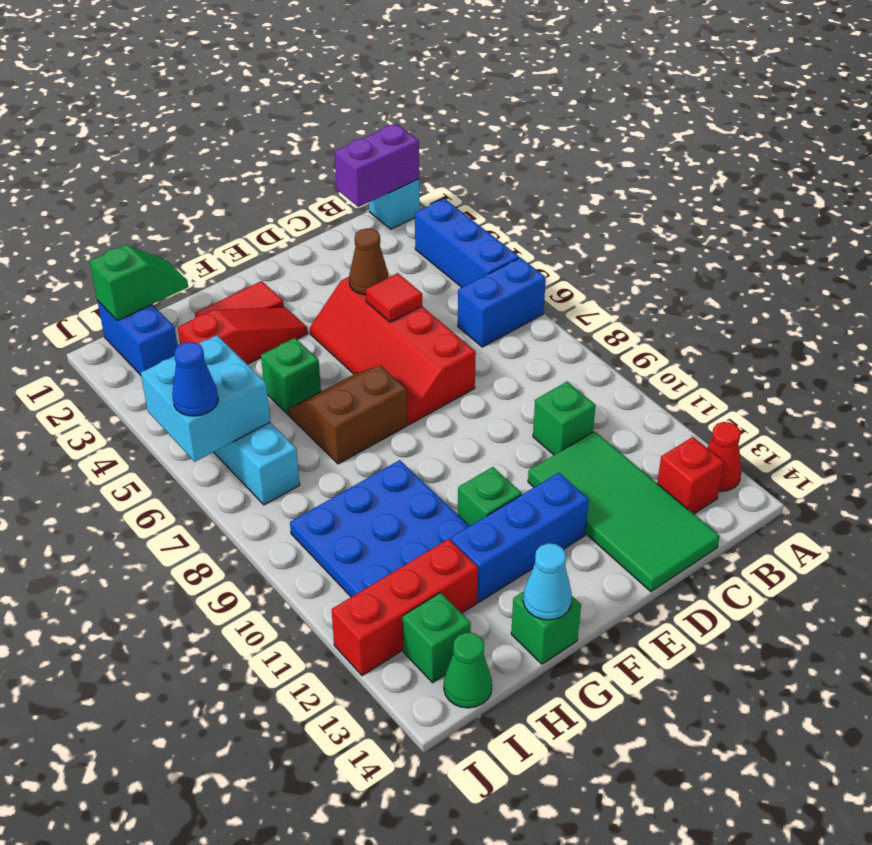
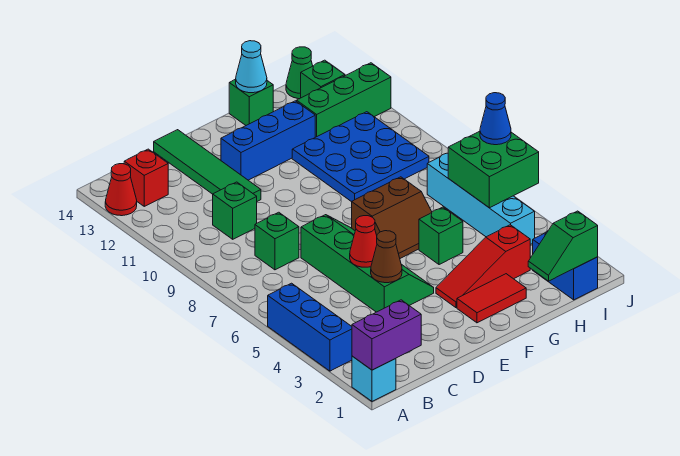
blue brick A6:B6 level 1 -> none
green tile C11:D14 level 1 -> green tile D11:D14 level 1
red slope D4:E7 level 1 top D -> green slope D4:E7 level 1 top D
red tile D5 level 2 -> red cone D5 level 2
green brick F11 level 1 -> green brick C8 level 1
red brick H12:J12 level 1 -> green brick H12:J12 level 1
cyan brick I5:J6 level 2 -> green brick I5:J6 level 2

